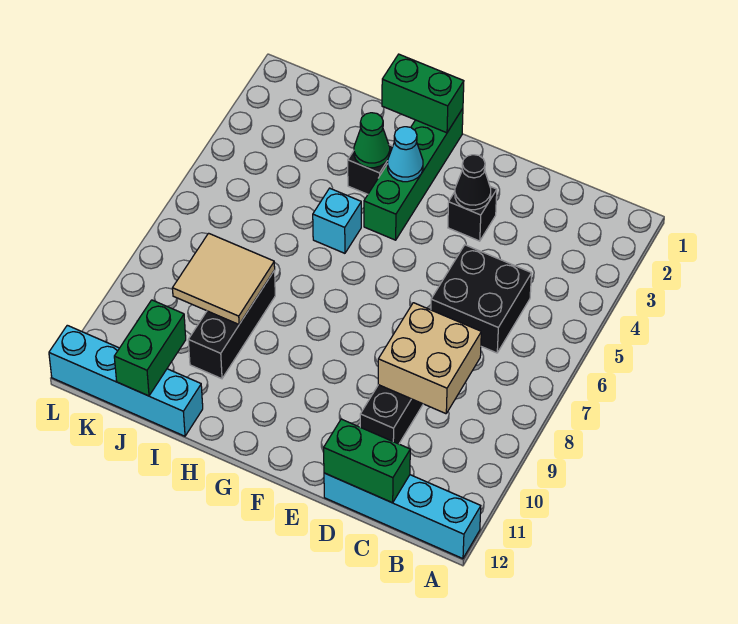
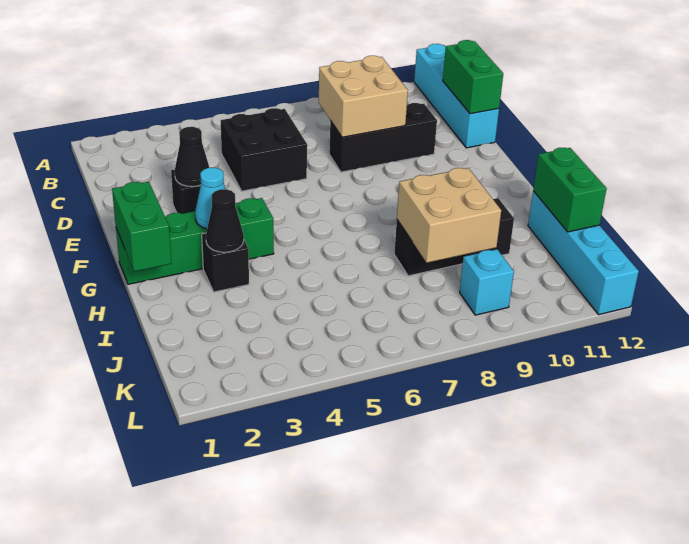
green cone H3 level 2 -> black cone H3 level 2
cyan brick H5 level 1 -> cyan brick K9 level 1
tan tile I8:J9 level 2 -> tan brick I8:J9 level 2
green brick J11:J12 level 2 -> green brick I12:J12 level 2

